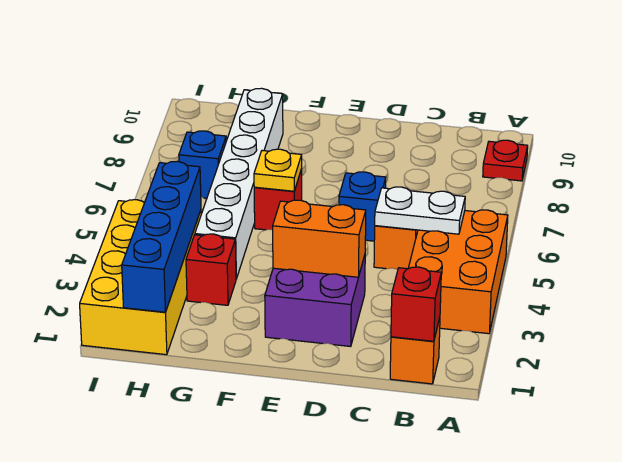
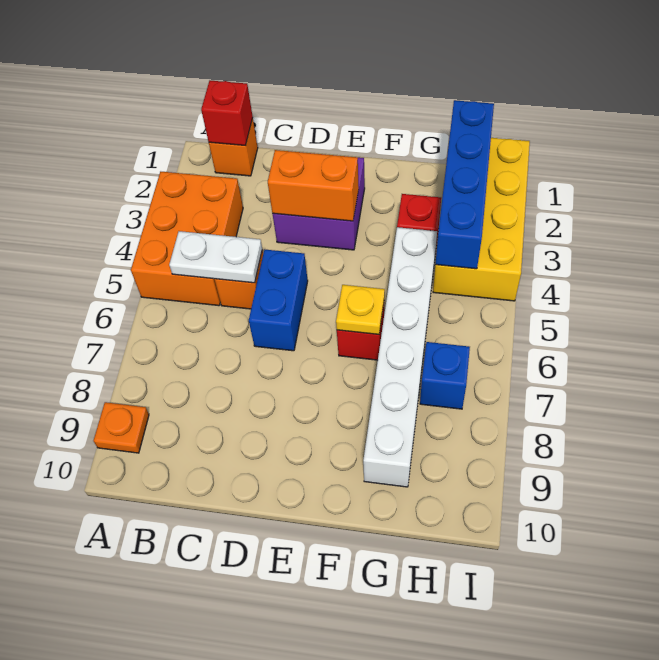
red plate A9 level 1 -> orange plate A9 level 1
blue brick D6 level 1 -> blue brick D5:D6 level 1

